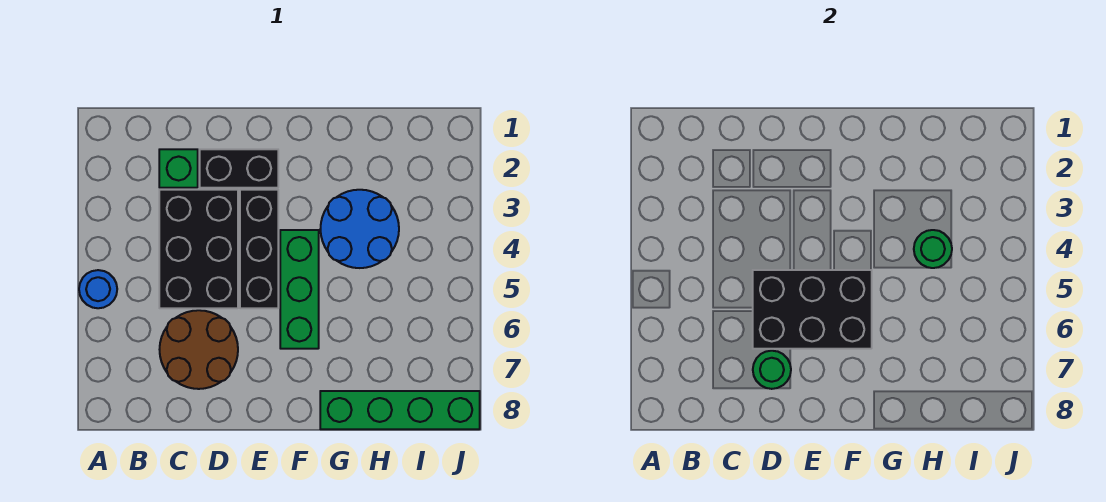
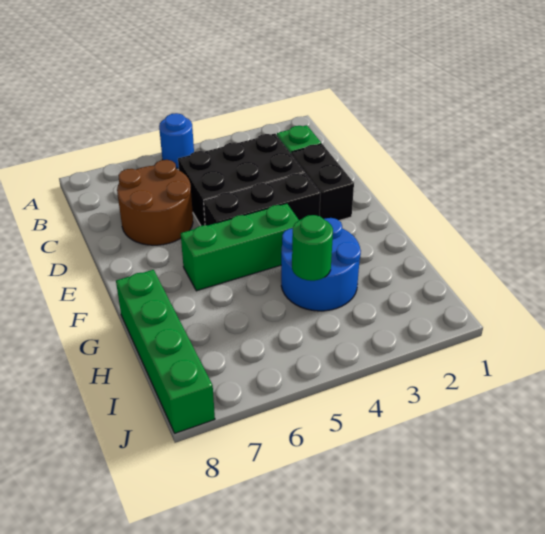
black brick D5:F6 level 2 -> none
green round brick D7 level 2 -> none

